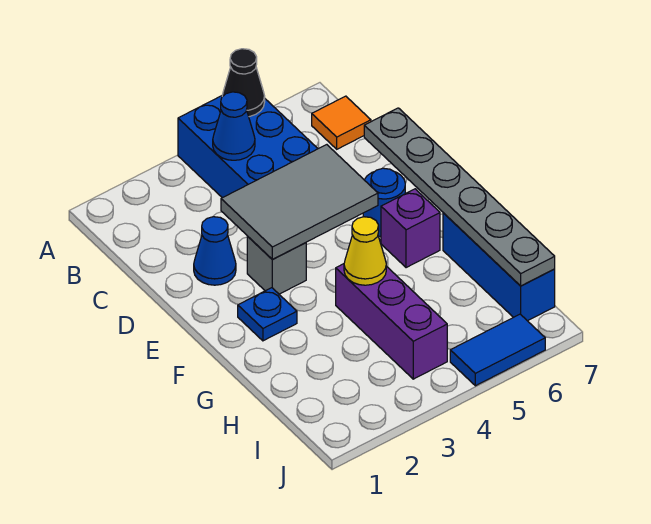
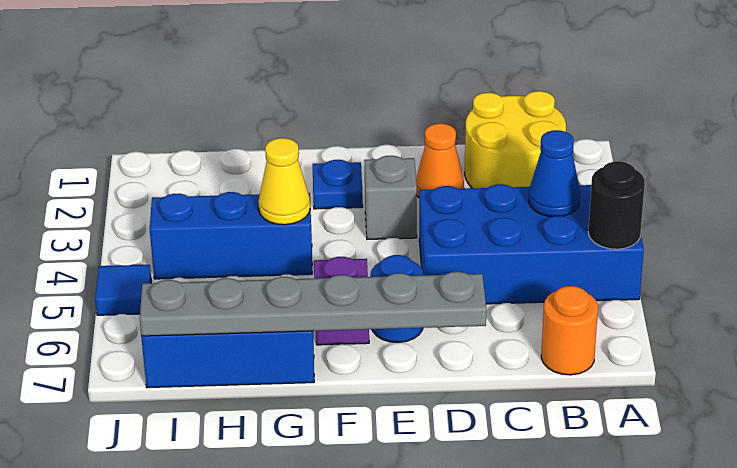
black cone A5 level 2 -> black round brick A5 level 2
none -> yellow round brick B1:C2 level 1
orange tile B7 level 1 -> orange round brick B7 level 1
blue cone D2 level 1 -> orange cone D2 level 1
grey tile D3:E5 level 2 -> none
purple brick G4:I4 level 1 -> blue brick G4:I4 level 1
blue tile J5:J6 level 1 -> blue tile J5 level 1

